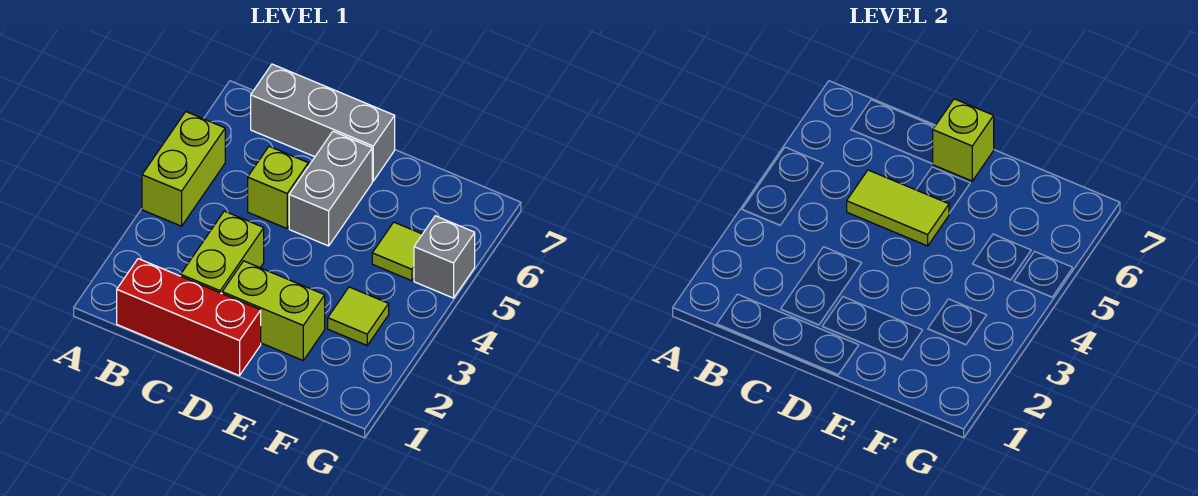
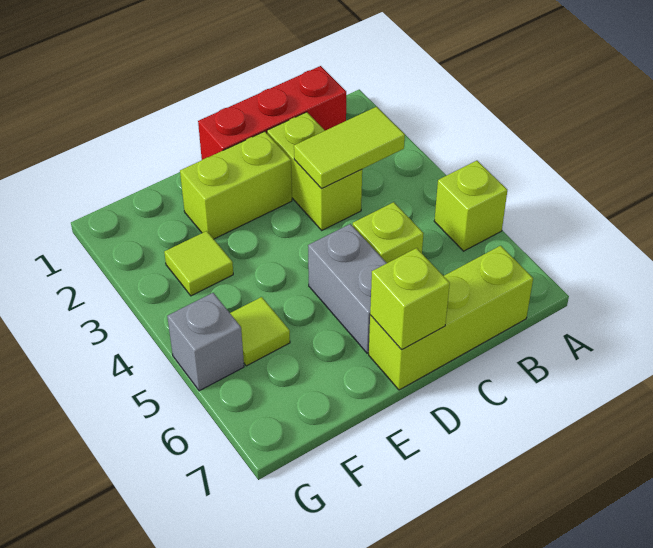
lime brick A4:A5 level 1 -> lime brick A5 level 1
grey brick B7:D7 level 1 -> lime brick B7:D7 level 1
lime tile C5:D5 level 2 -> lime tile B3:C3 level 2

